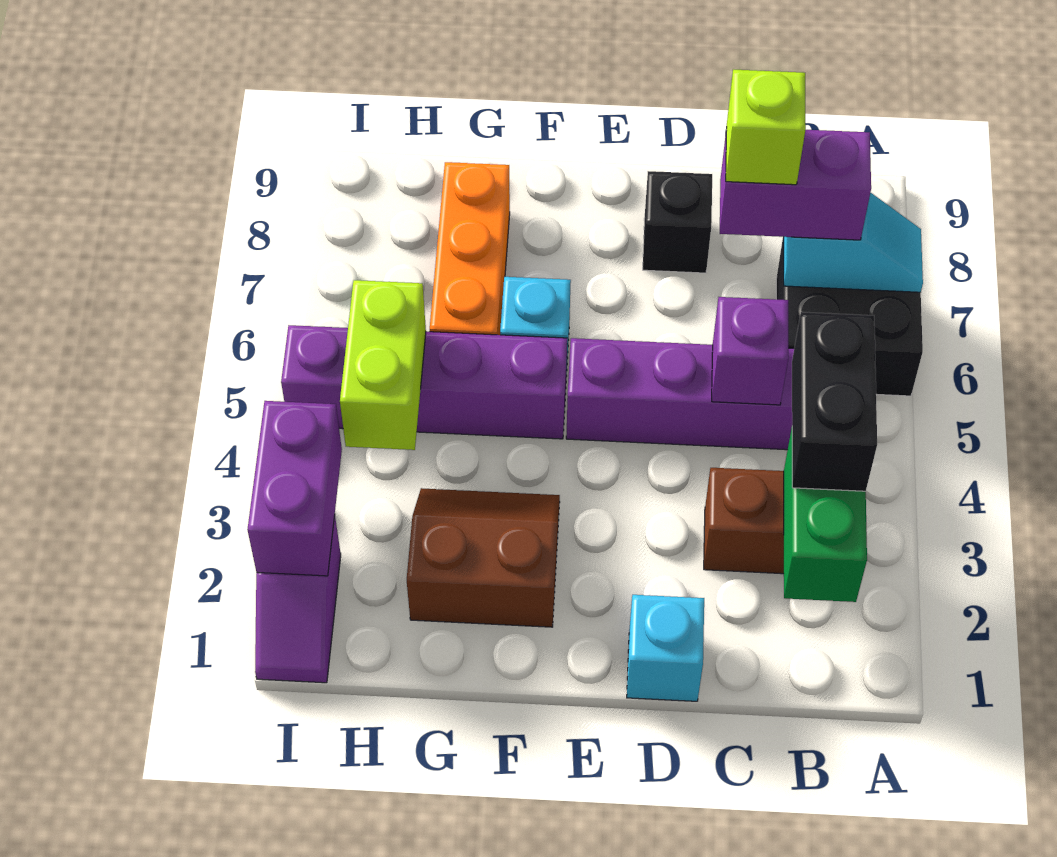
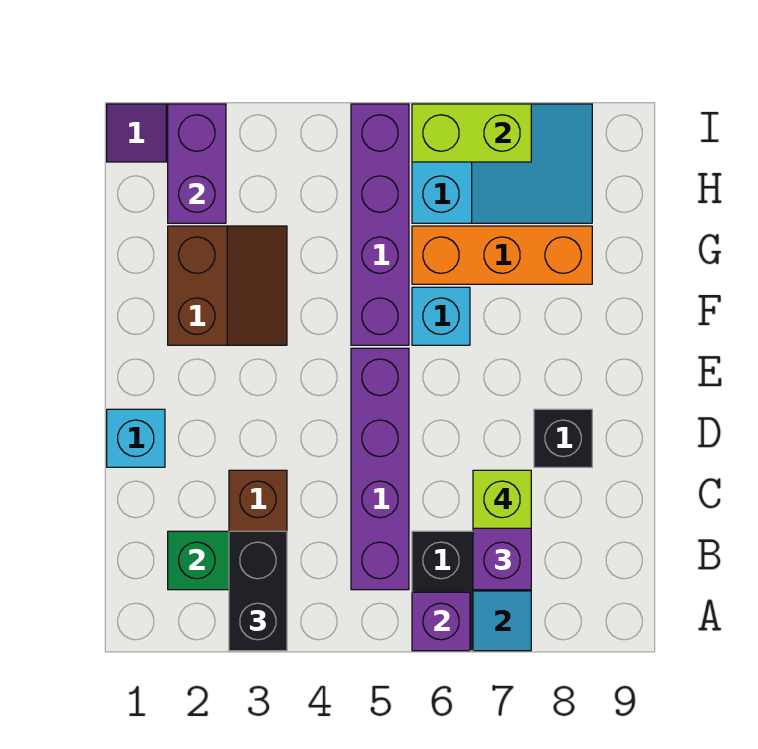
black brick B3:B4 level 3 -> black brick A3:B3 level 3
purple brick C5 level 2 -> purple brick A6 level 2
lime brick H4:H5 level 2 -> lime brick I6:I7 level 2
none -> cyan slope H6:I8 level 1 top 6
purple brick I2:I3 level 2 -> purple brick H2:I2 level 2

